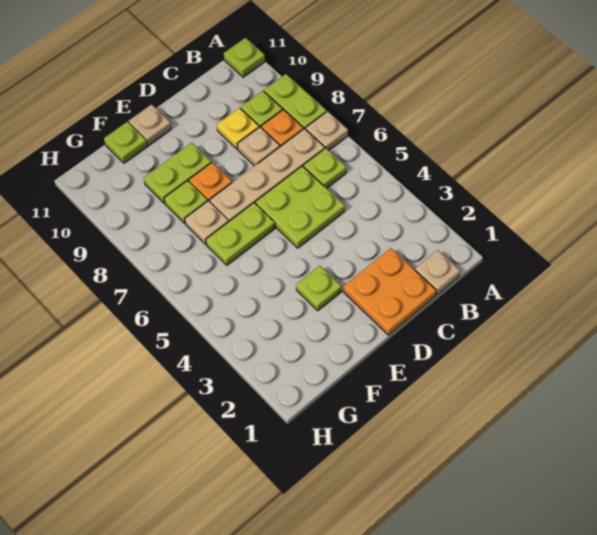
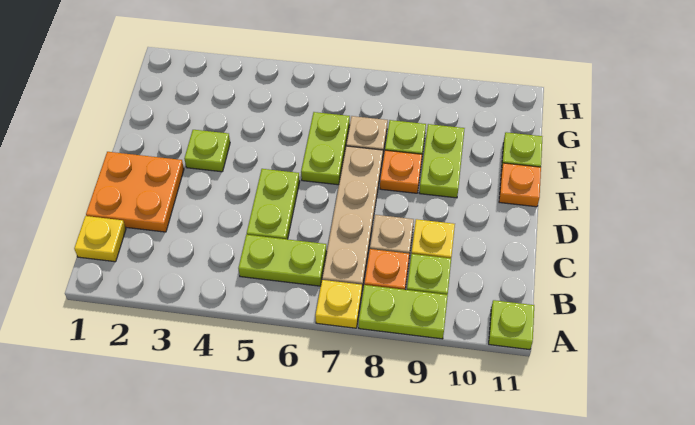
tan plate A7 level 1 -> yellow plate A7 level 1
tan plate B1 level 1 -> yellow plate B1 level 1
lime plate B6 level 1 -> lime plate B5:B6 level 1
lime plate C5:D6 level 1 -> lime plate C5:D5 level 1
tan plate E11 level 1 -> orange plate E11 level 1

